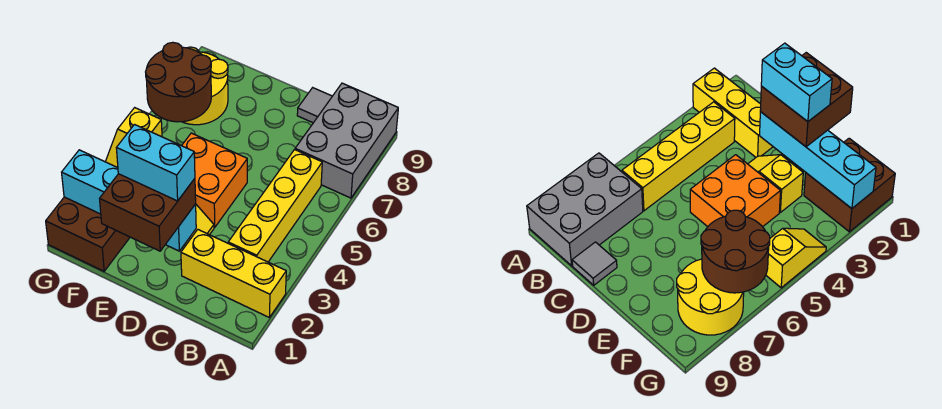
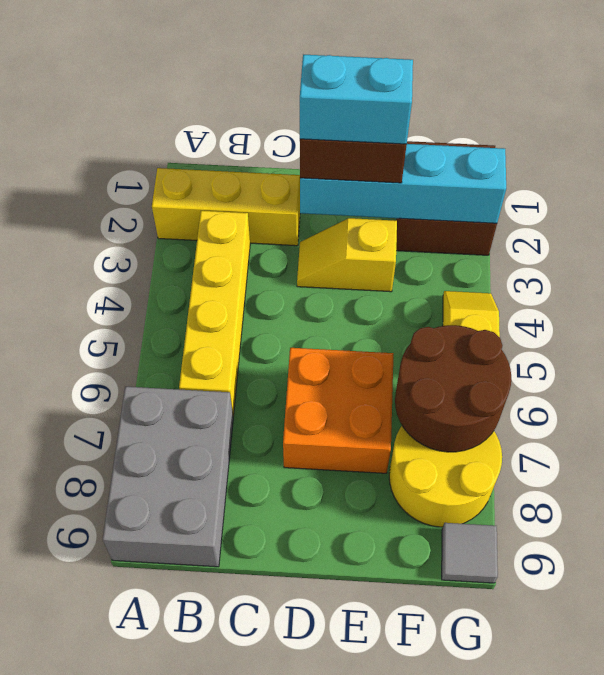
grey tile C9 level 1 -> grey tile G9 level 1
orange brick D4:E5 level 1 -> orange brick D6:E7 level 1

